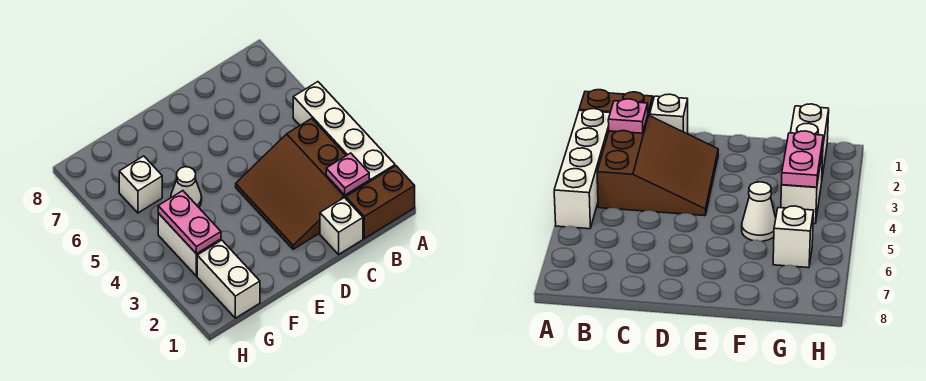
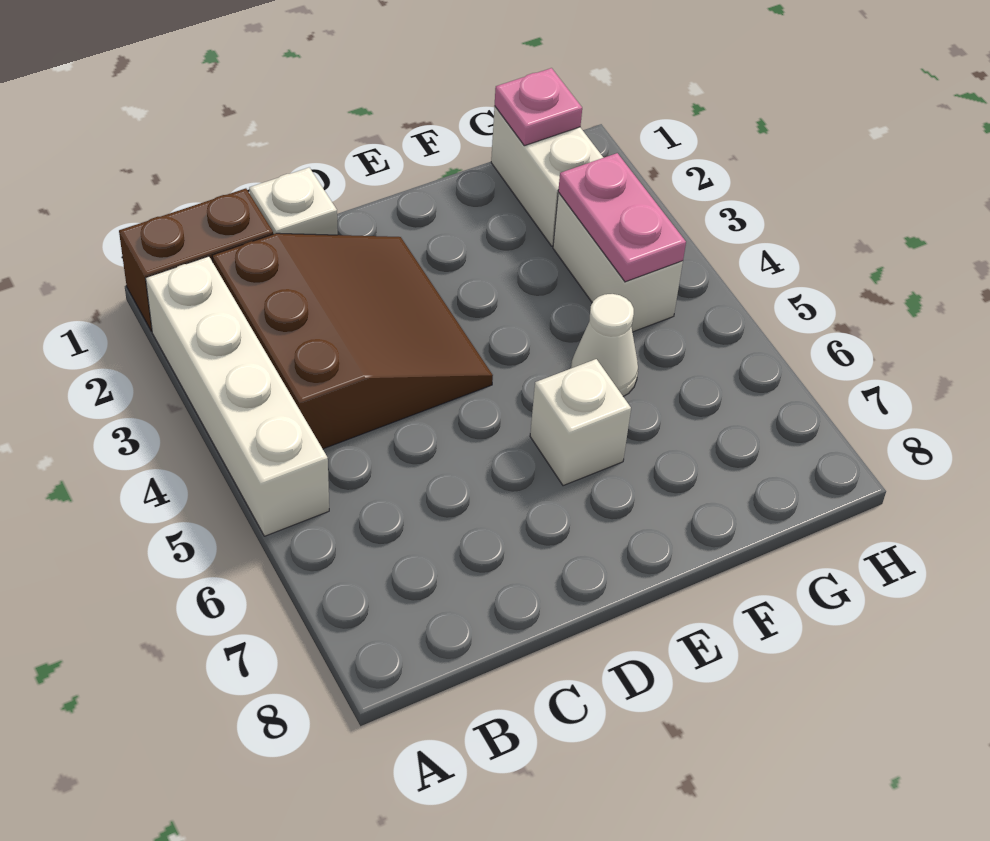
pink plate B2 level 2 -> pink plate G1 level 2
white brick G6 level 1 -> white brick E6 level 1

